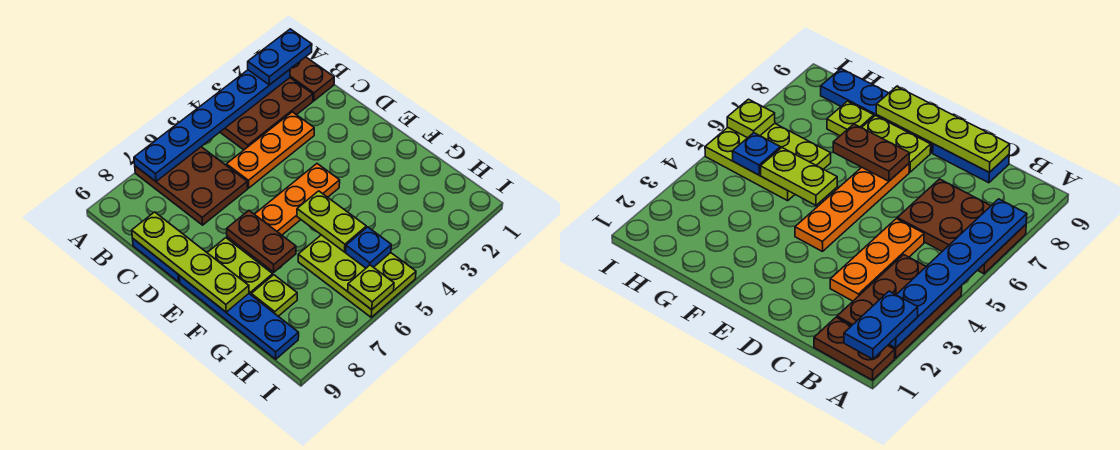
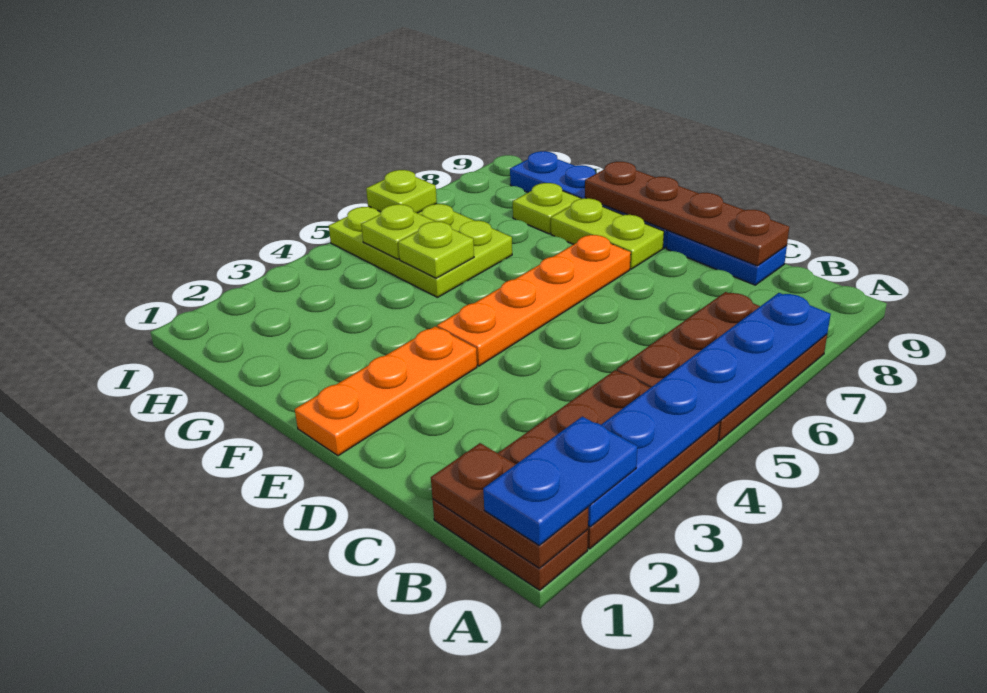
brown plate A6:C7 level 1 -> brown plate A5:B7 level 1
orange plate C3:C5 level 1 -> orange plate E1:E3 level 1
lime plate C9:F9 level 2 -> brown plate C9:F9 level 2
brown plate E7:F7 level 2 -> brown plate A1:B1 level 2
lime plate F5:G5 level 2 -> lime plate G5 level 2
blue plate H5 level 2 -> lime plate H5 level 2

